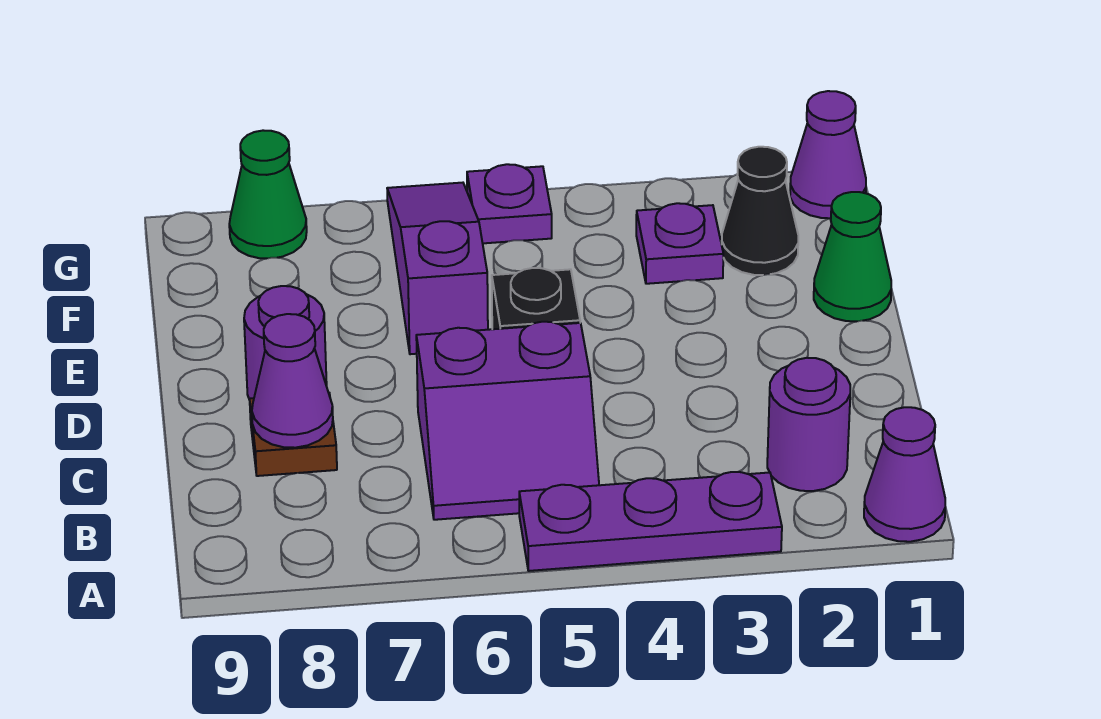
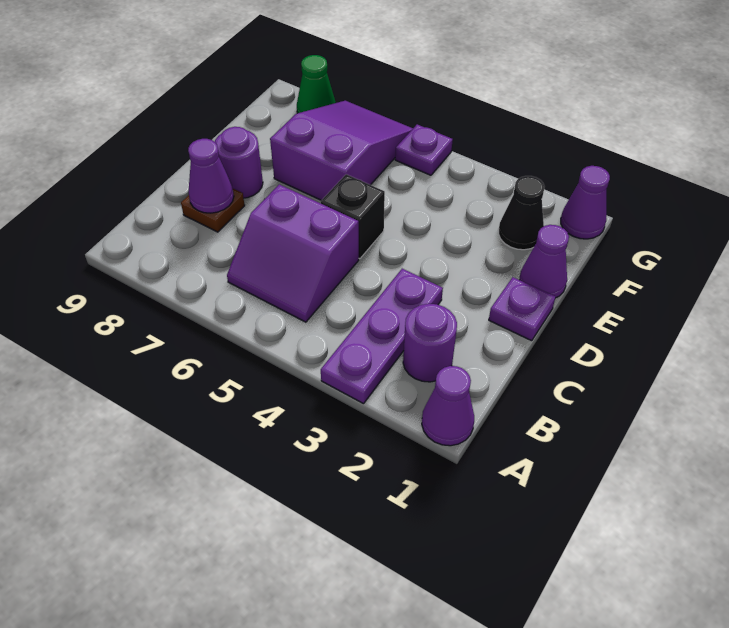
purple plate A3:A5 level 1 -> purple plate A3:C3 level 1
green cone E1 level 1 -> purple cone E1 level 1
purple slope E6:G6 level 1 top E -> purple slope E6:G7 level 1 top E
purple plate F3 level 1 -> purple plate D1 level 1

